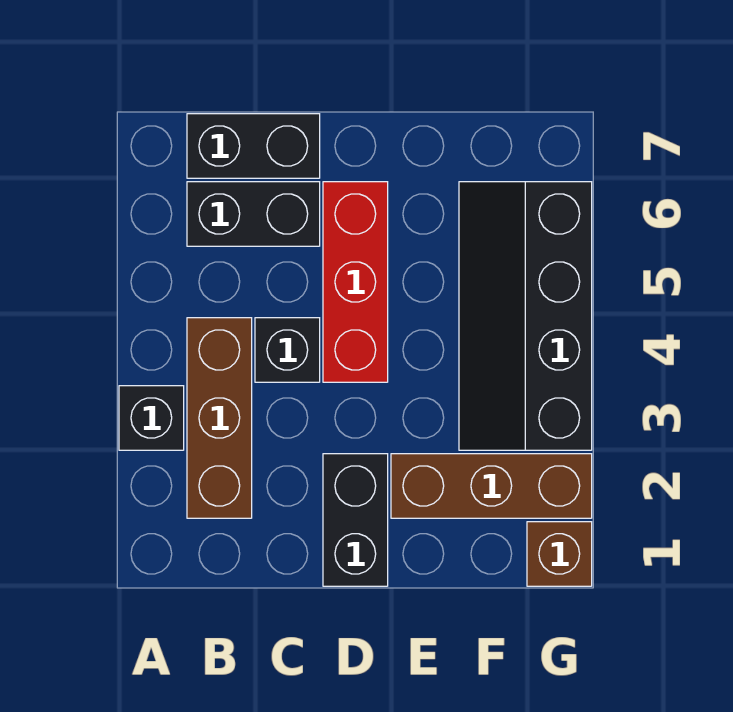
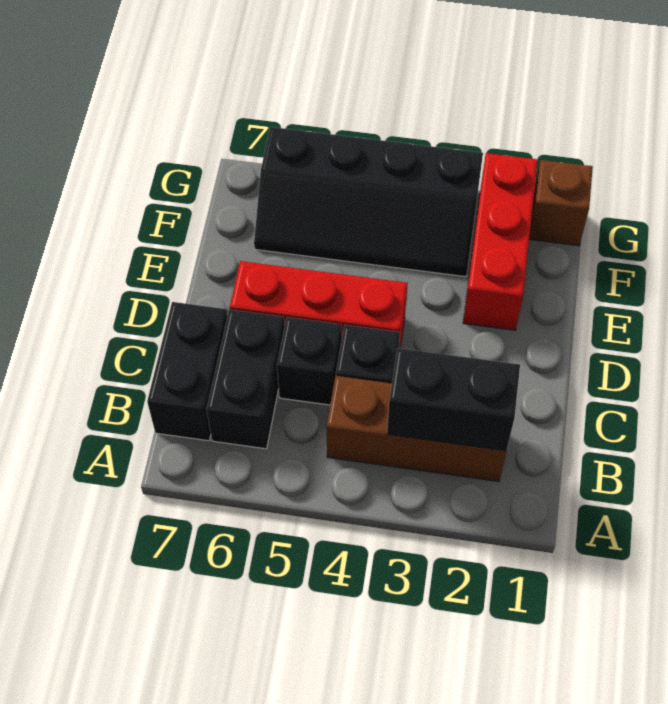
black brick A3 level 1 -> black brick C5 level 1
black brick D1:D2 level 1 -> black brick B2:B3 level 2
brown brick E2:G2 level 1 -> red brick E2:G2 level 1

